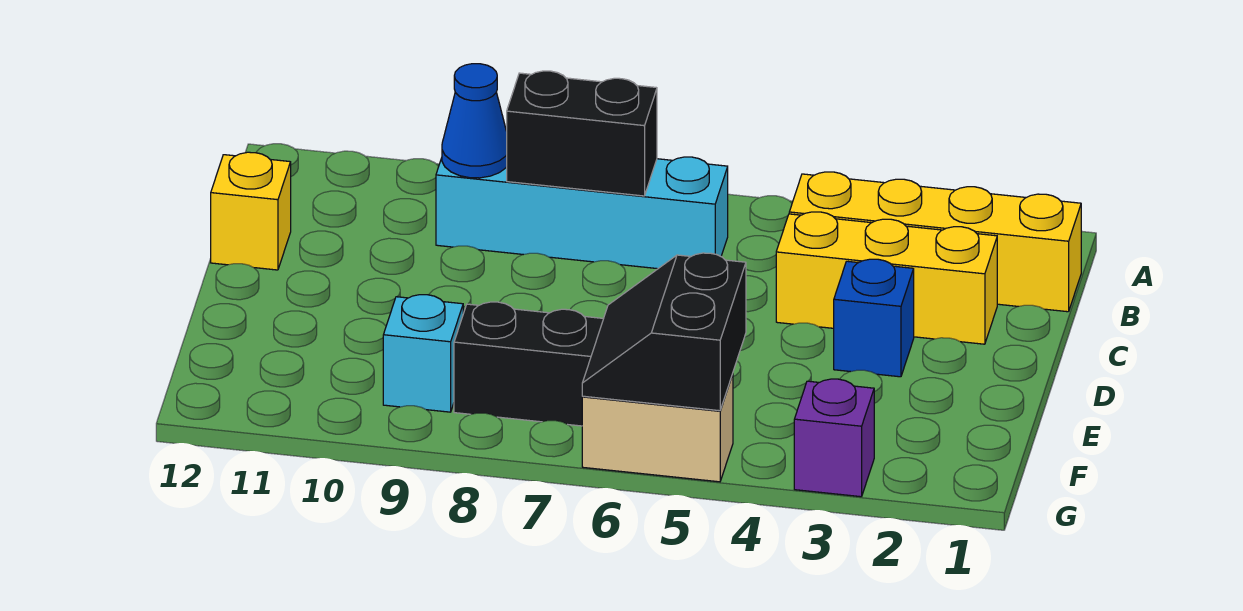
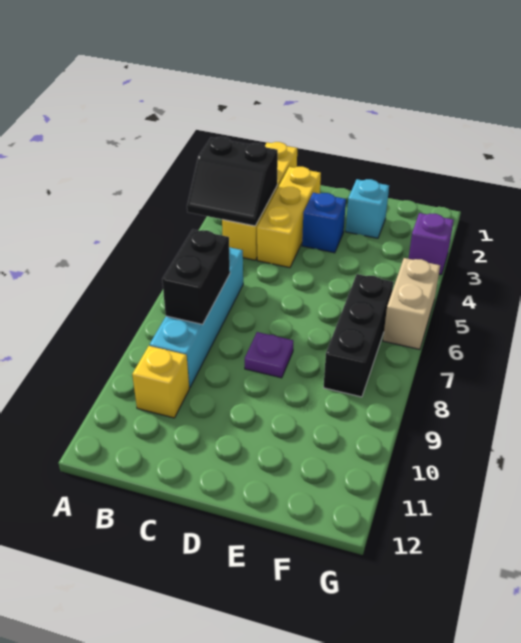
blue cone B9 level 2 -> none
yellow brick C12 level 1 -> yellow brick B10 level 1
none -> purple plate D8 level 1
black slope F5:G6 level 2 top 5 -> black slope A3:B4 level 2 top 3
cyan brick F9 level 1 -> cyan brick E2 level 1

